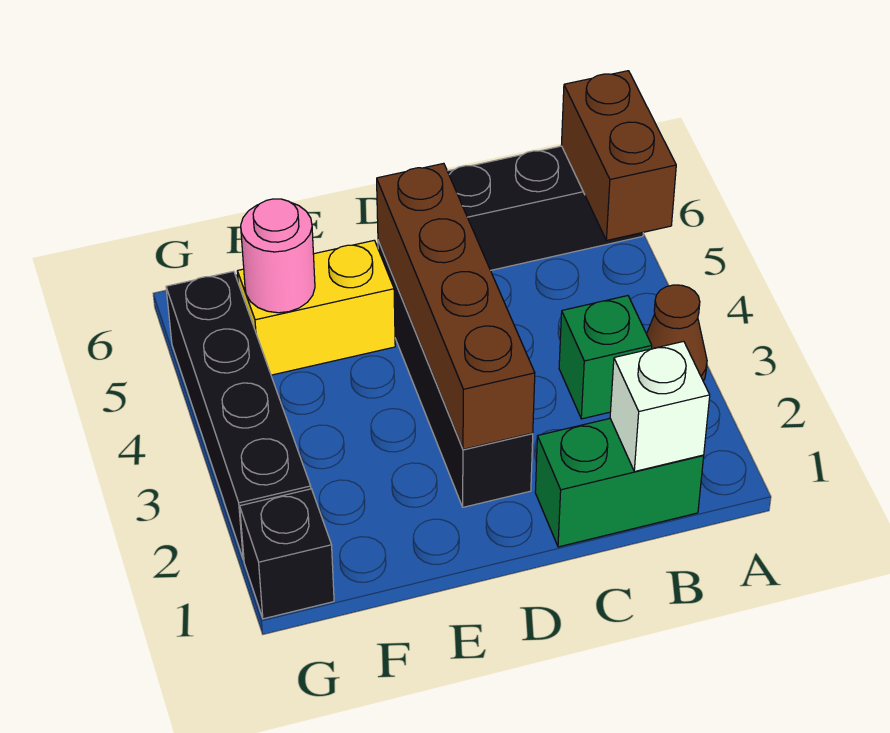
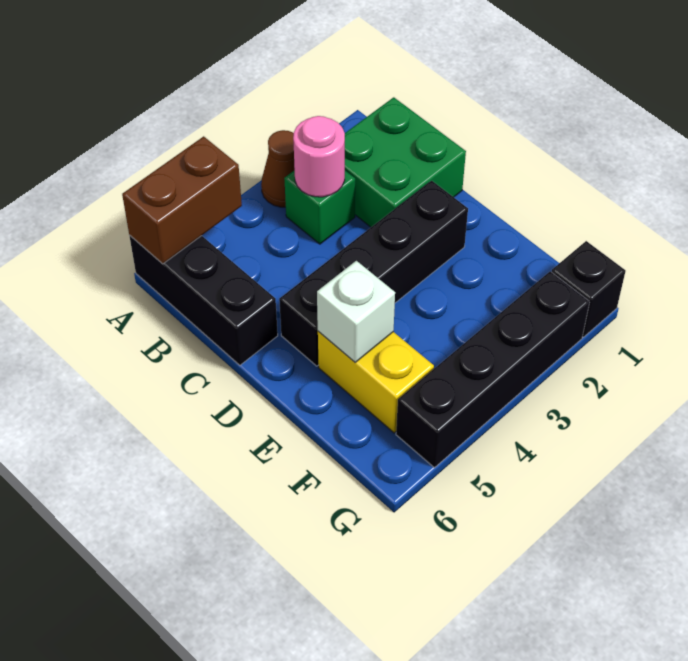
green brick B1:C1 level 1 -> green brick B1:C2 level 1
white brick B1 level 2 -> white brick E5 level 2
brown brick D2:D5 level 2 -> none
pink round brick F5 level 2 -> pink round brick B3 level 2

